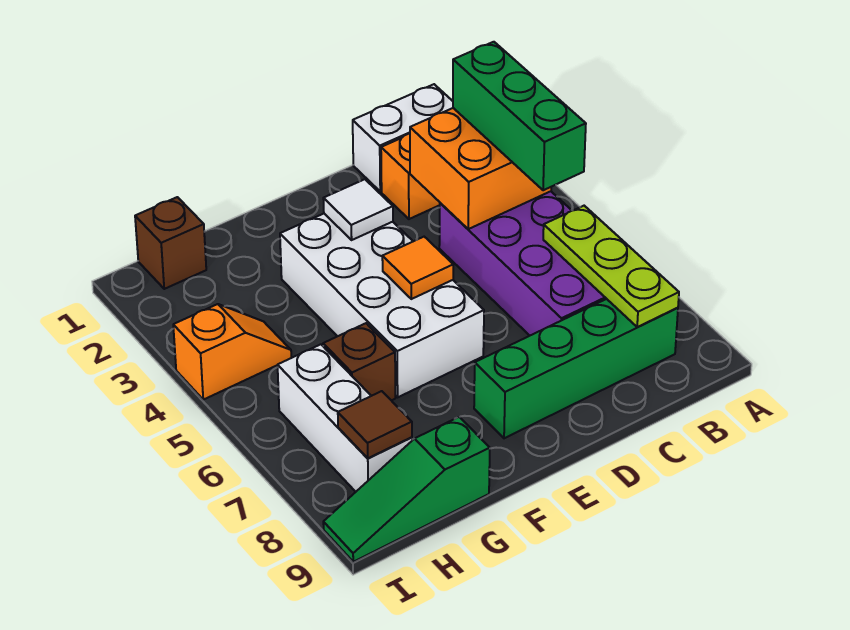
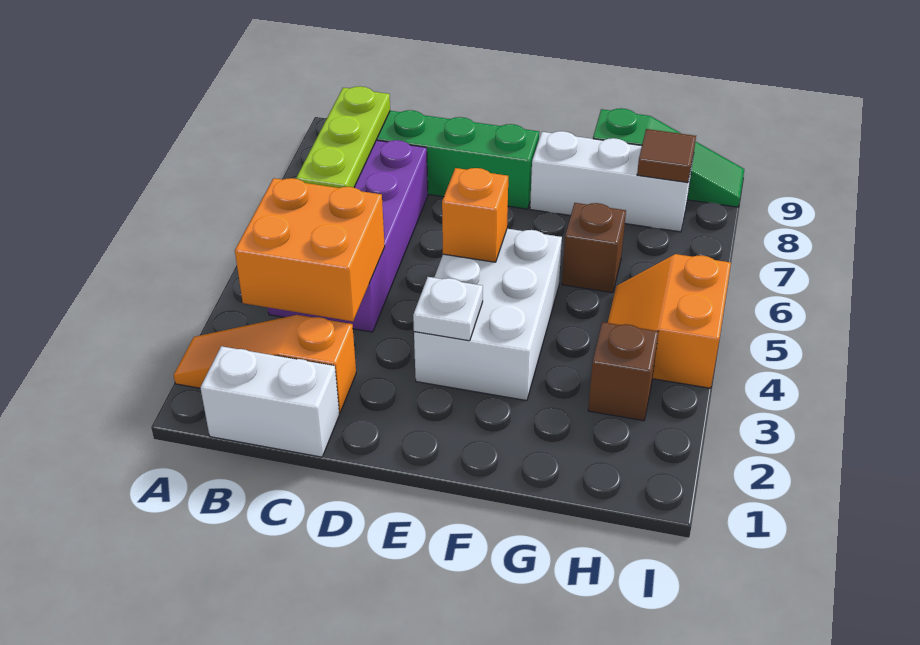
green brick B3:B5 level 3 -> none
white brick E3:F6 level 1 -> white brick E3:F5 level 1
white tile E3 level 2 -> white plate E3 level 2
orange tile E5 level 2 -> orange brick E5 level 2
brown brick H1 level 1 -> brown brick H3 level 1
orange slope H4:I4 level 1 top I -> orange slope H4:I5 level 1 top I
white brick H6:H8 level 1 -> white brick F8:H8 level 1

